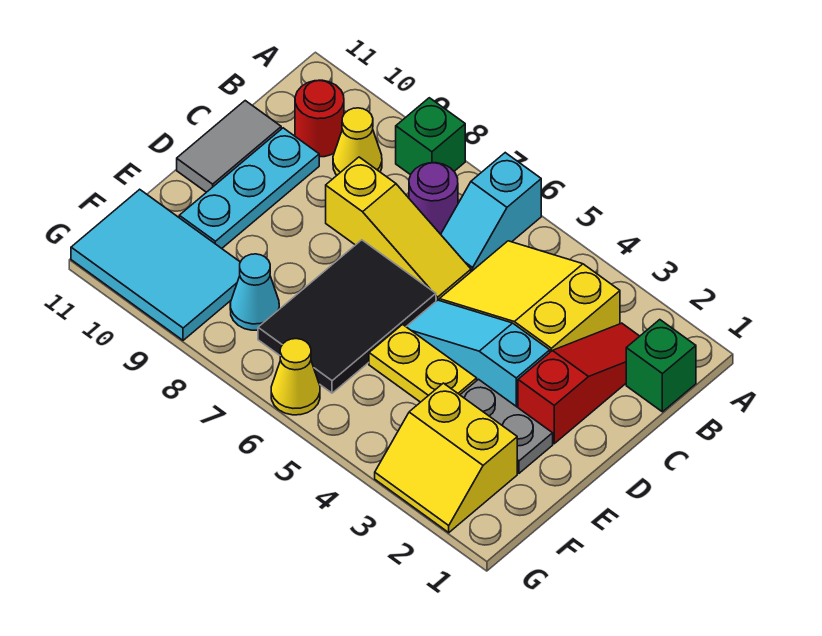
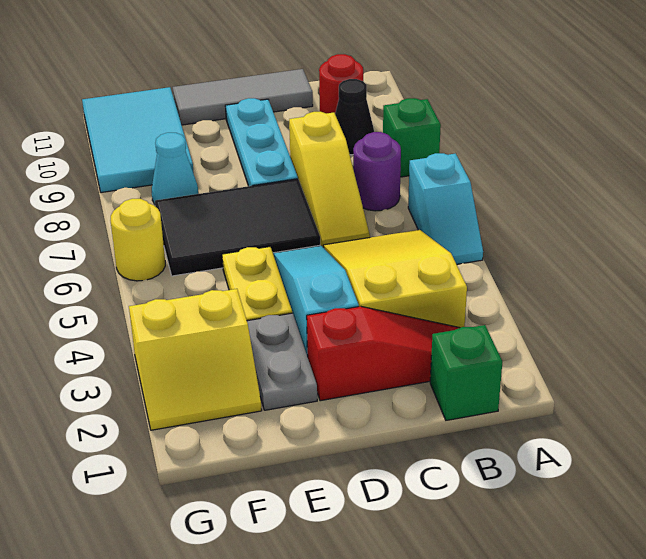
cyan slope A6:B6 level 1 top A -> cyan slope A5:A6 level 1 top 6
yellow cone B9 level 1 -> black cone B9 level 1
cyan plate C10:E10 level 1 -> cyan plate D8:D10 level 1
grey tile C11:D11 level 1 -> grey tile C11:E11 level 1
yellow slope F2:G3 level 1 top F -> yellow slope F2:G3 level 1 top 3
yellow cone G6 level 1 -> yellow round brick G6 level 1

